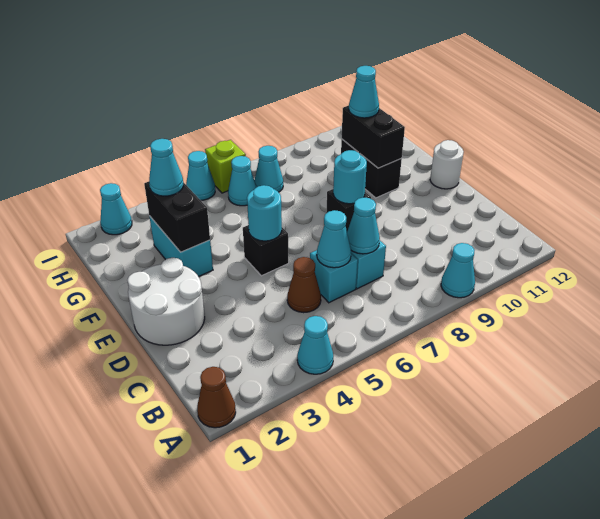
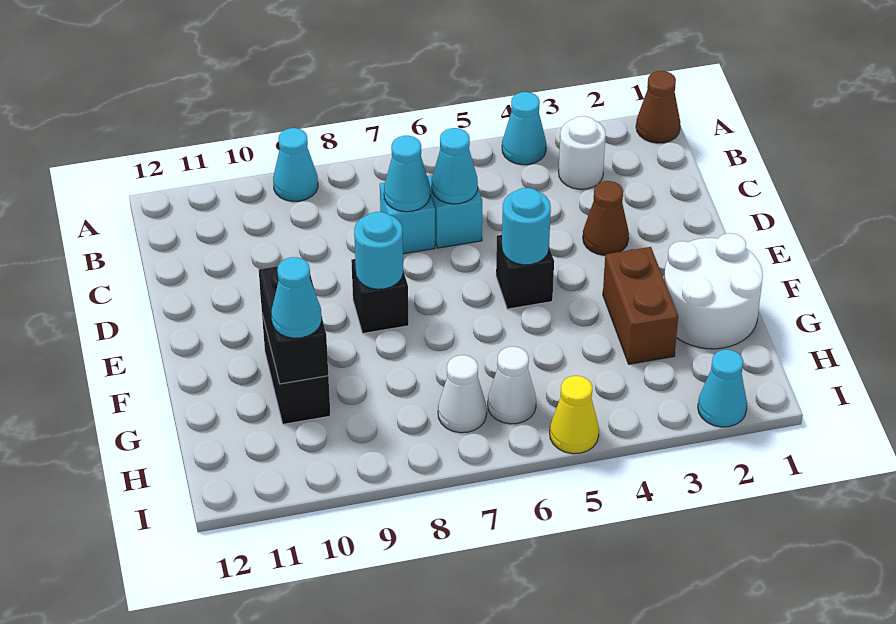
brown cone C5 level 1 -> brown cone D3 level 1
white round brick D1:E2 level 1 -> white round brick F1:G2 level 1
white round brick E12 level 1 -> white round brick B3 level 1
cyan brick F3:G3 level 1 -> brown brick F3:G3 level 1
black brick F3:G3 level 2 -> none
cyan cone G3 level 3 -> none
cyan cone H6 level 1 -> white cone H6 level 1
cyan cone H7 level 1 -> white cone H7 level 1
cyan cone I5 level 1 -> yellow cone I5 level 1
lime brick I6 level 1 -> none

